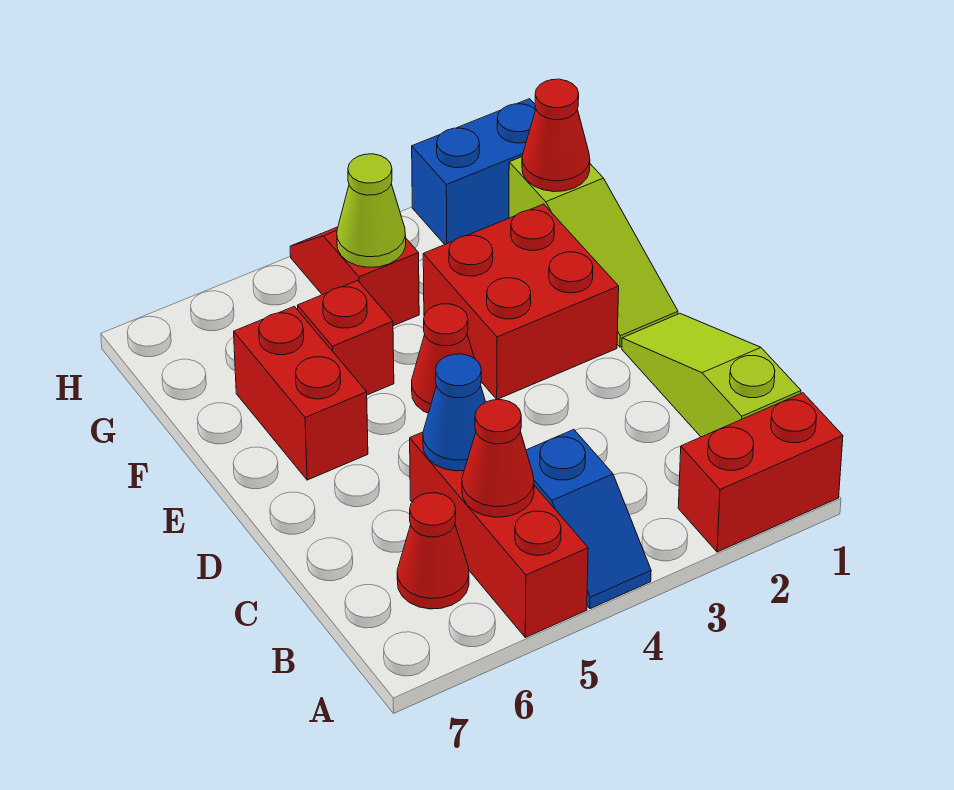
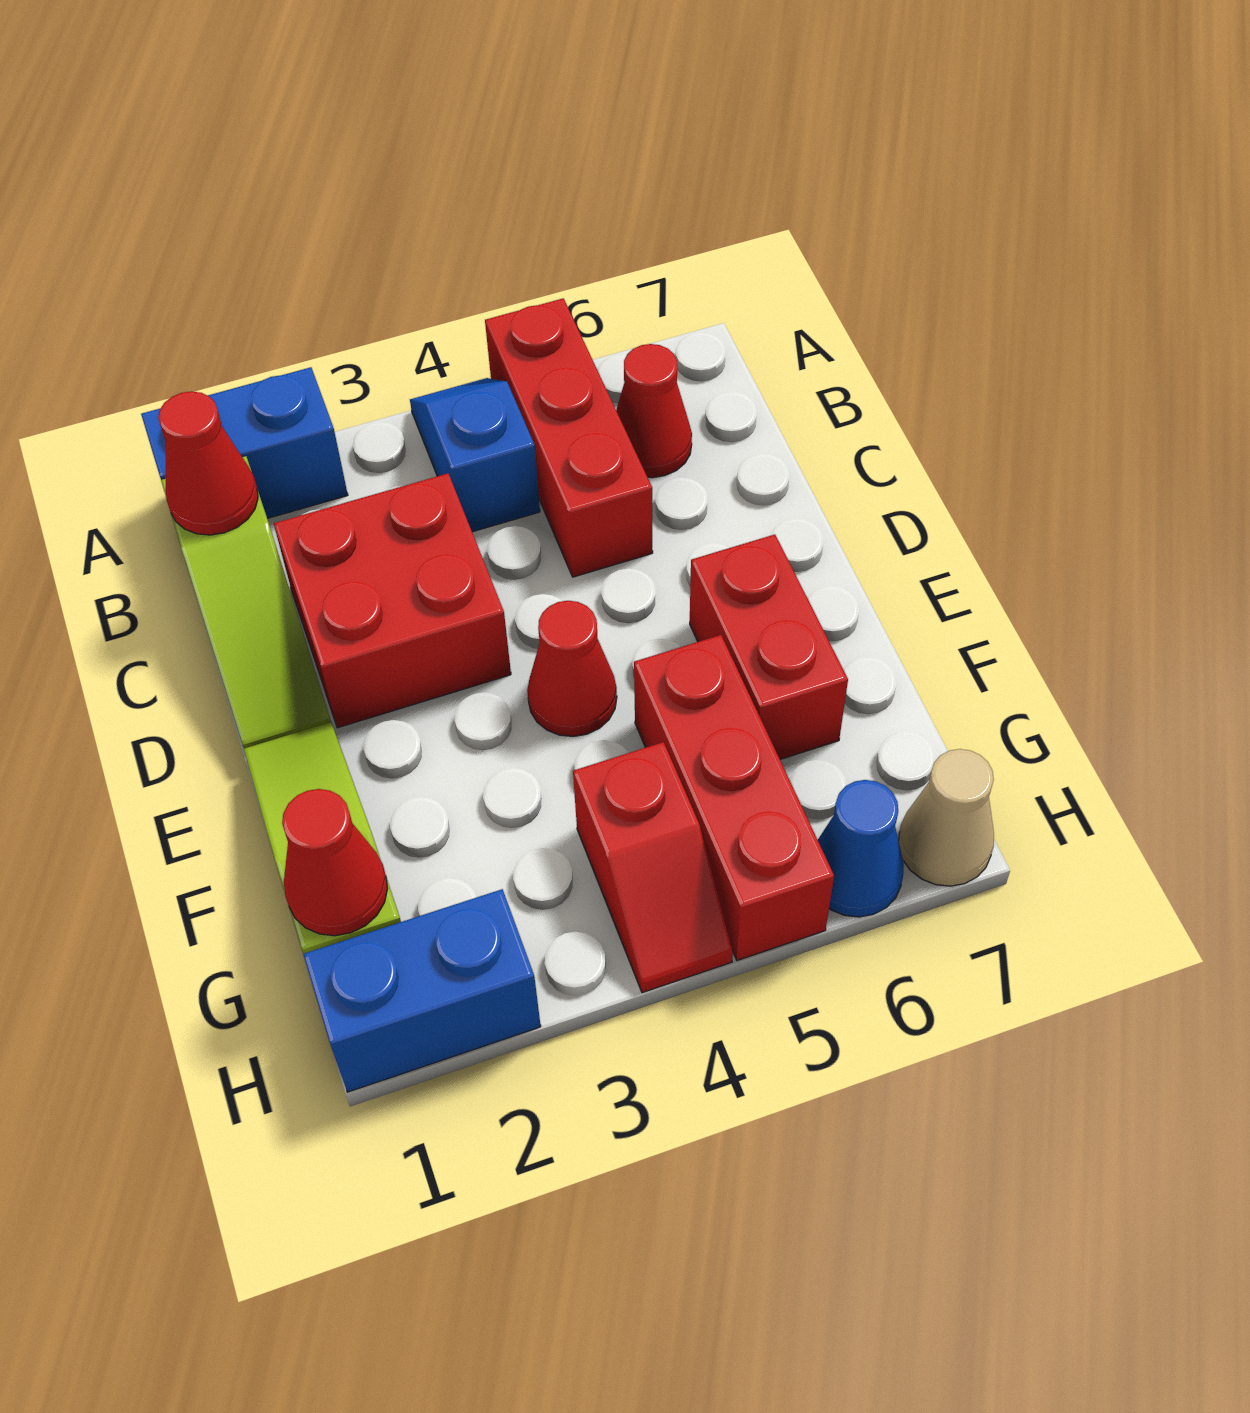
red brick A1:A2 level 1 -> blue brick A1:A2 level 1
red cone B5 level 2 -> red cone B1 level 2
blue cone C5 level 2 -> blue cone H6 level 1
red brick E2:F3 level 1 -> red brick C2:D3 level 1
red brick F5 level 1 -> red brick F5:H5 level 1
lime cone G4 level 2 -> none
none -> tan cone H7 level 1

